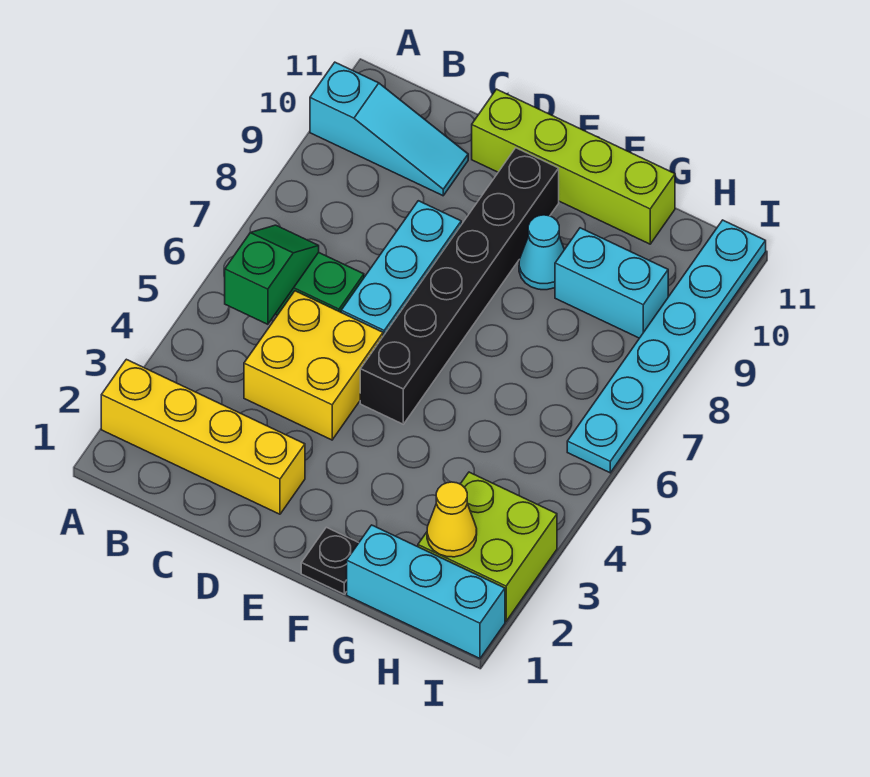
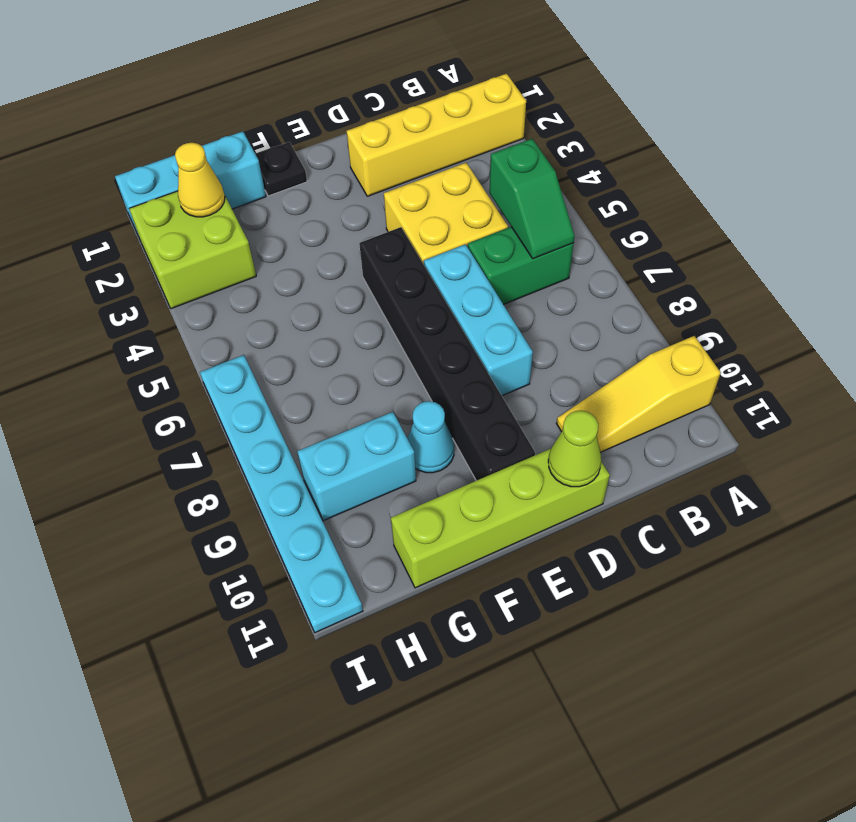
cyan slope A10:C10 level 1 top A -> yellow slope A10:C10 level 1 top A
none -> lime cone D11 level 2

